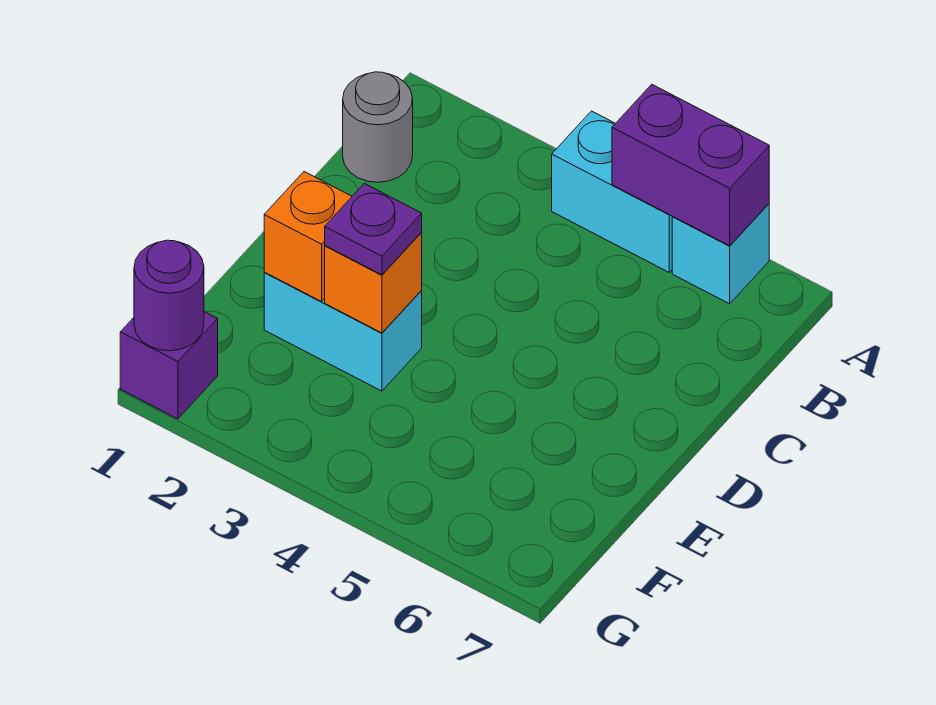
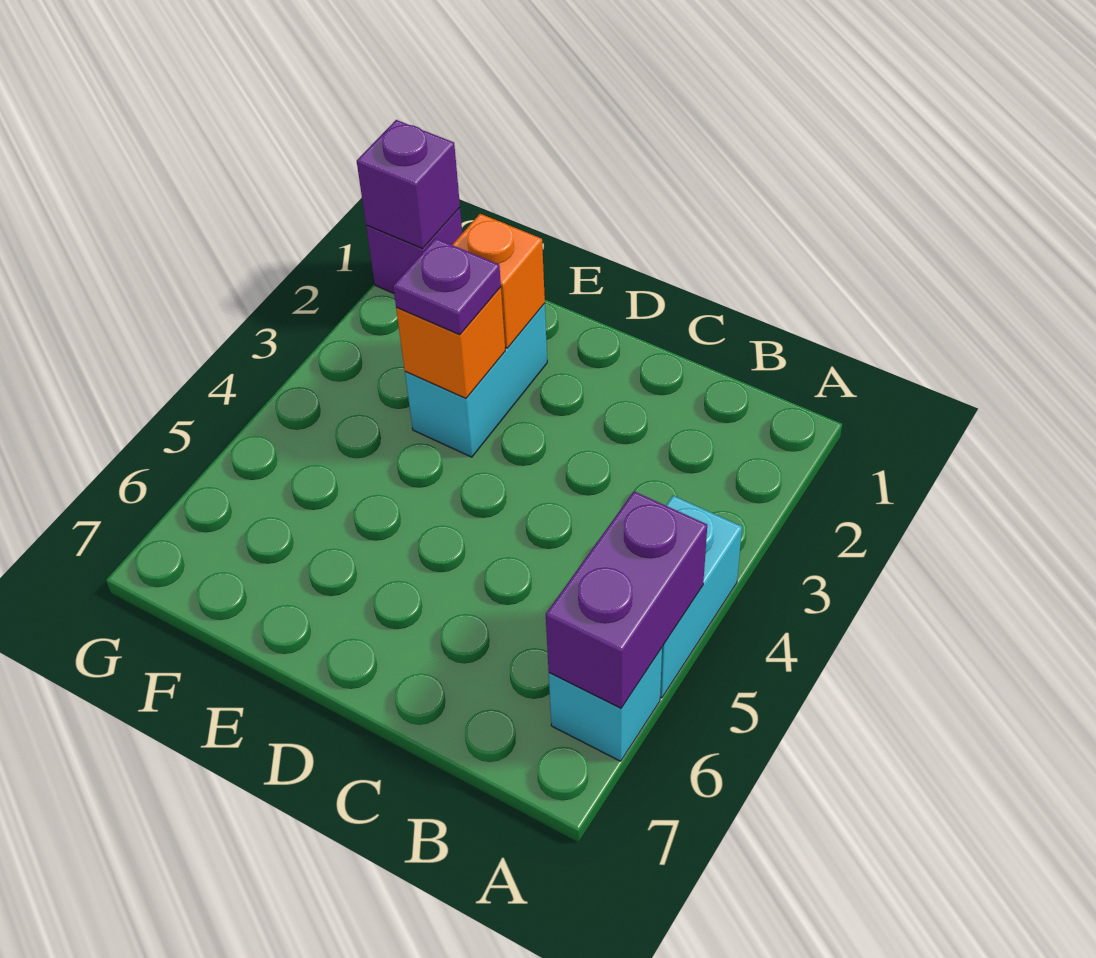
grey round brick B1 level 1 -> none
purple round brick G1 level 2 -> purple brick G1 level 2

